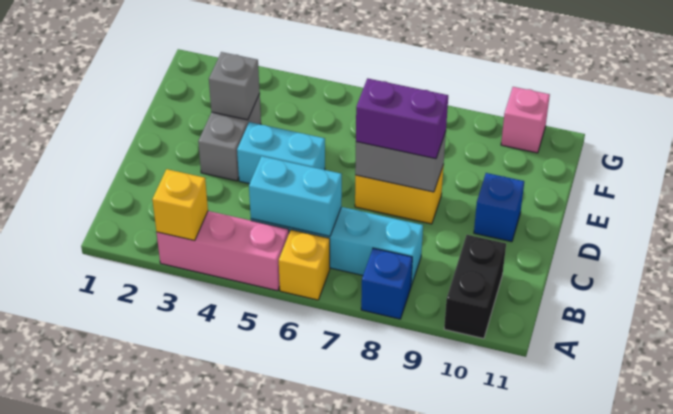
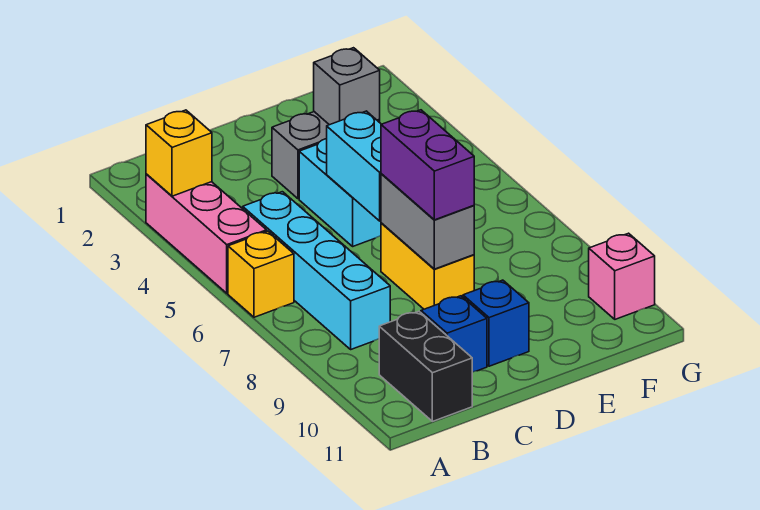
blue brick A8 level 1 -> blue brick C10 level 1
black brick A10:B10 level 1 -> black brick B10:B11 level 1
cyan brick B5:B6 level 2 -> cyan brick D5:D6 level 2

